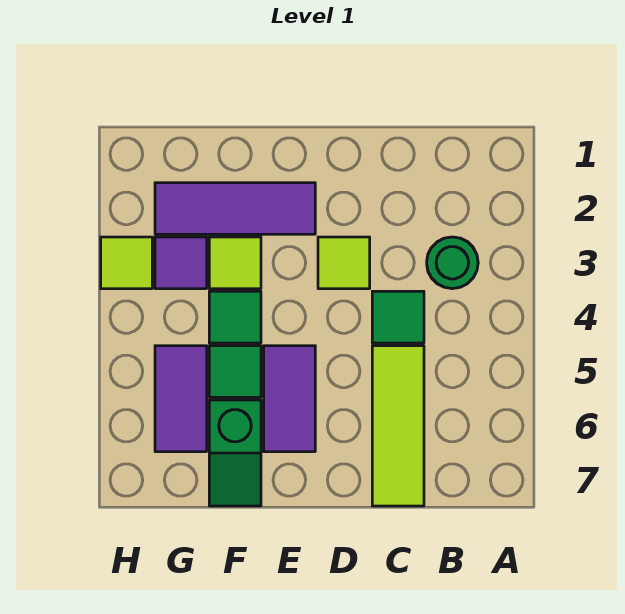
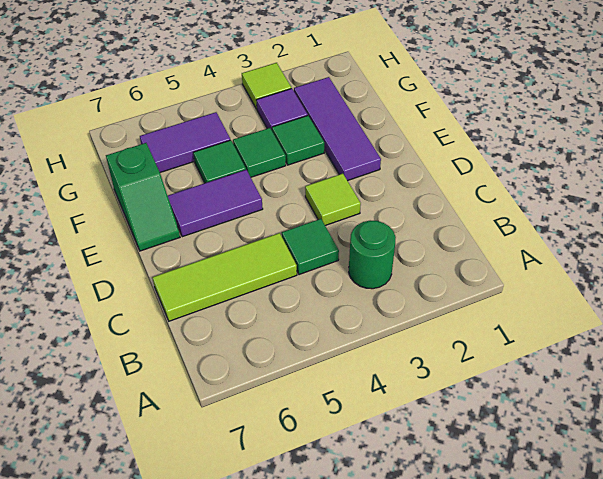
lime tile F3 level 1 -> green tile F3 level 1
green slope F6:F7 level 1 top 6 -> green slope E7:F7 level 1 top F

